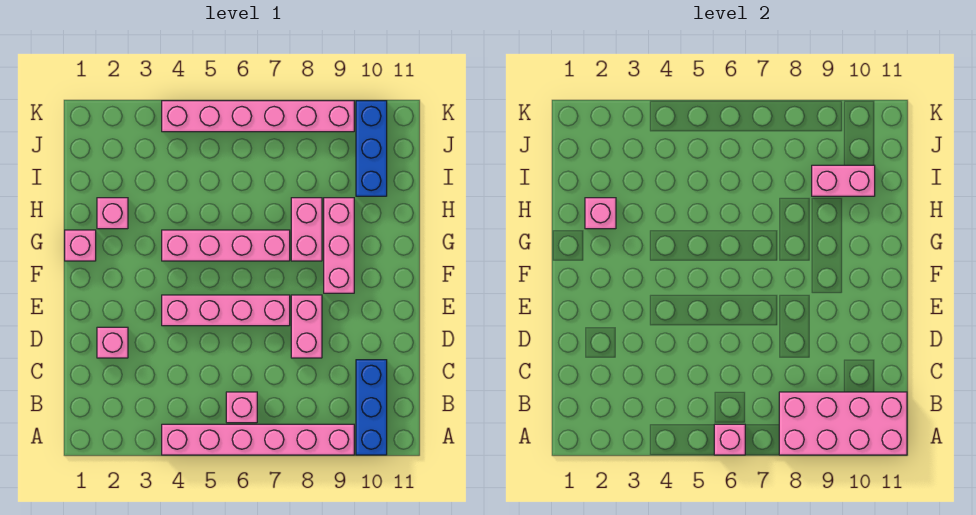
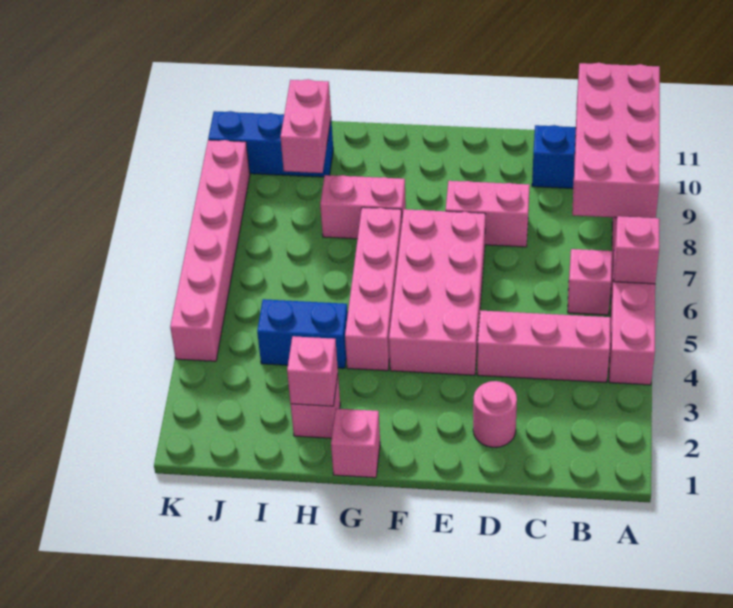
pink brick D2 level 1 -> pink round brick D2 level 1
pink brick E4:E7 level 1 -> pink brick E4:F7 level 1
pink brick F9:H9 level 1 -> pink brick B4:D4 level 1
none -> blue brick H4:I4 level 1

